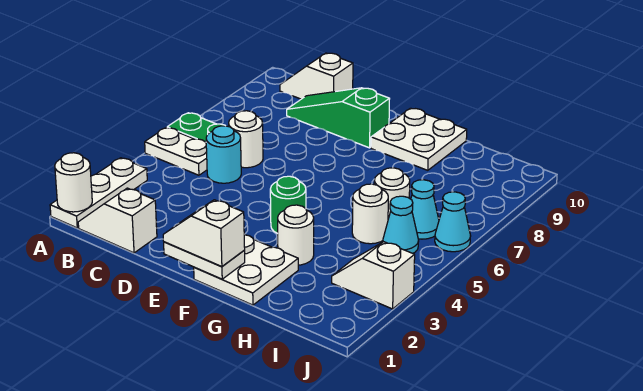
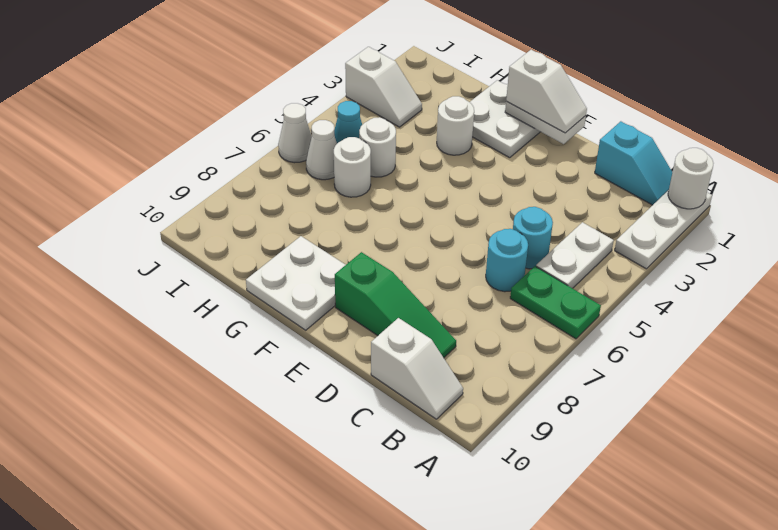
white plate A5:B5 level 1 -> white plate B4:B5 level 1
white slope B1:C1 level 1 top C -> cyan slope B1:C1 level 1 top C
white round brick C6 level 1 -> cyan round brick C6 level 1
green round brick F4 level 1 -> none
cyan cone I6 level 1 -> white cone I6 level 1
cyan cone J6 level 1 -> white cone J6 level 1

